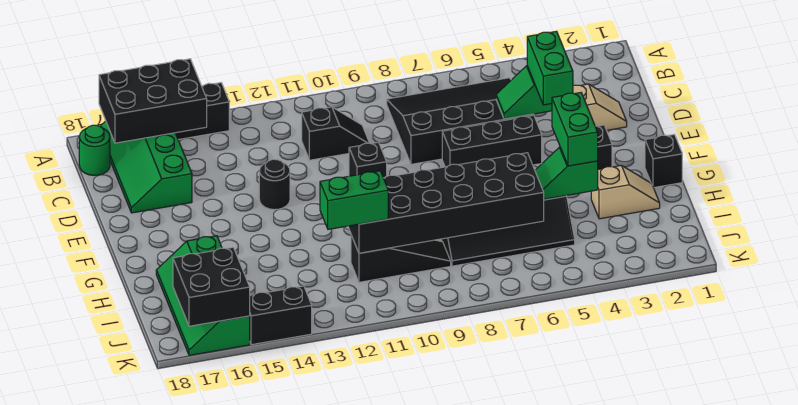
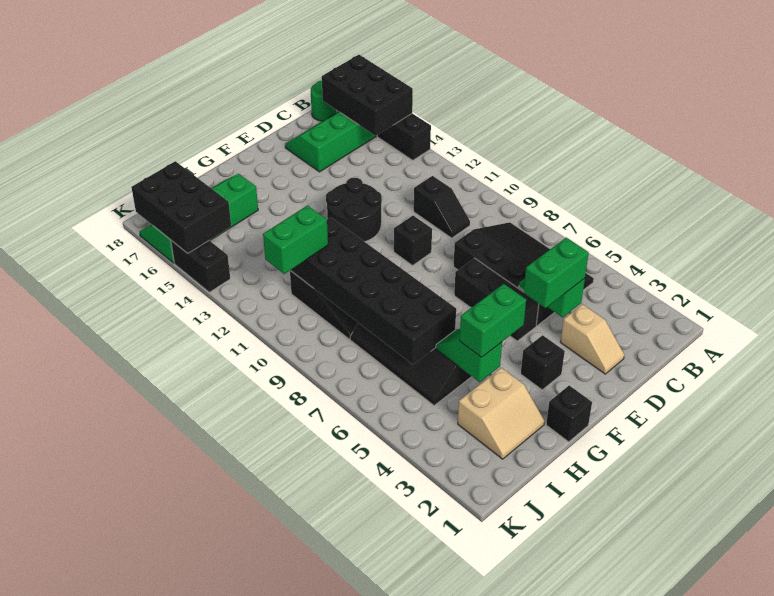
black round brick E13 level 1 -> black round brick E12:F13 level 1
tan slope H2:H3 level 1 top 3 -> tan slope H2:I3 level 1 top 3
green brick I11:I12 level 3 -> green brick I11:J11 level 3
black brick J16:K17 level 2 -> black brick J15:K17 level 2

